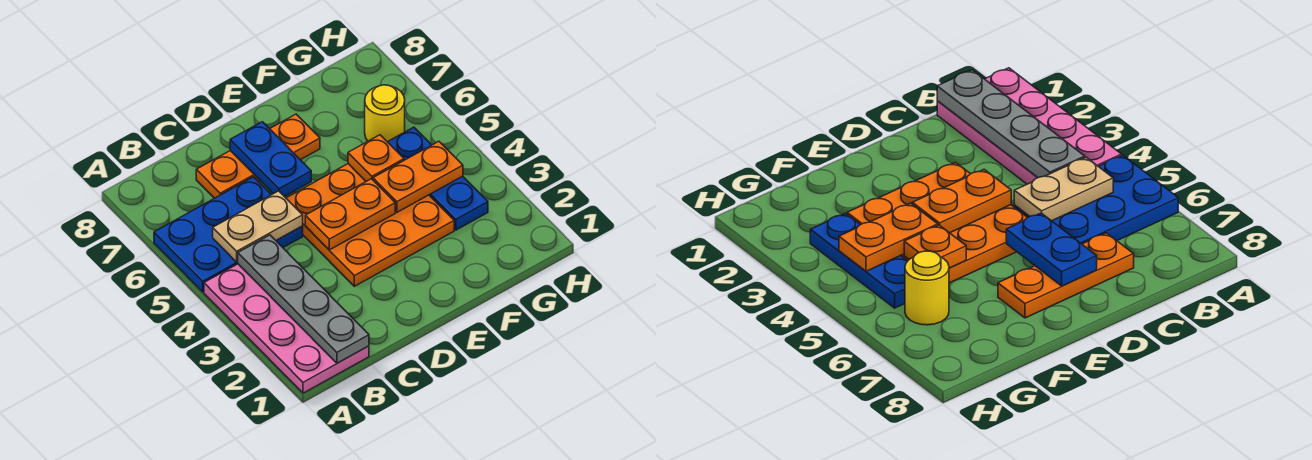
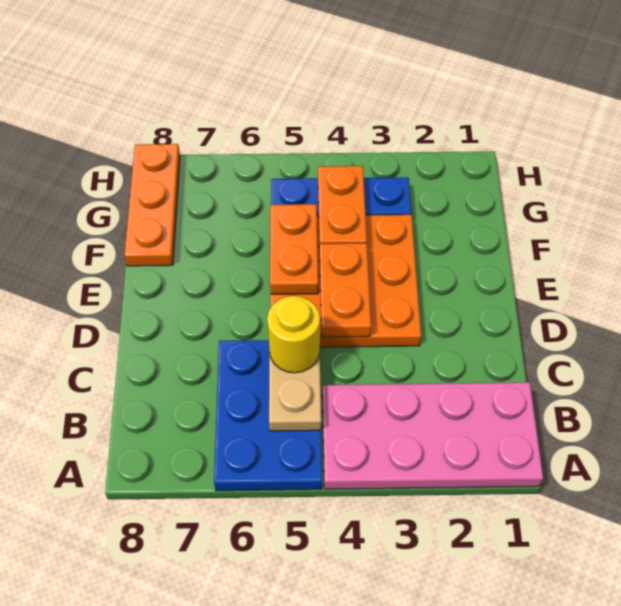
grey plate B1:B4 level 2 -> none
orange plate C7:E7 level 1 -> orange plate F8:H8 level 1
blue plate D6:D7 level 2 -> none
orange plate F5 level 2 -> orange plate E5:F5 level 2
yellow round brick G6 level 1 -> yellow round brick C5 level 3

